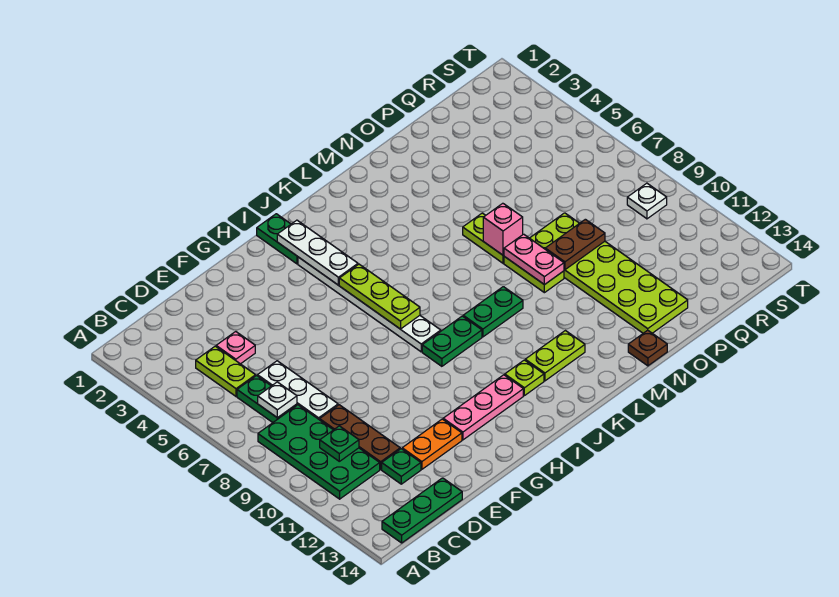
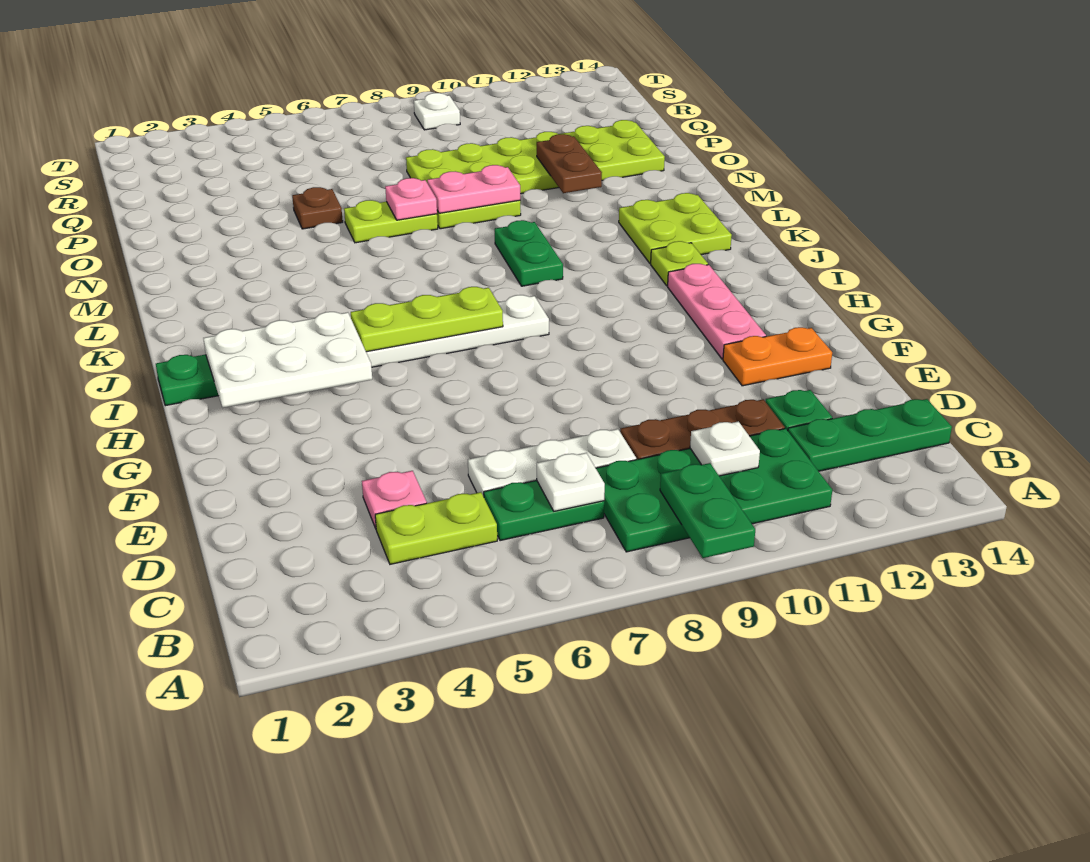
green plate B14:D14 level 1 -> green plate C12:C14 level 1
green plate C10 level 2 -> white plate C10 level 2
orange plate E12:F12 level 1 -> orange plate F12:F13 level 1
white plate I2:I4 level 2 -> white plate H2:I4 level 2
green plate I9:J9 level 1 -> green plate A9:B9 level 2
lime plate K12:L12 level 1 -> lime plate K12:L13 level 1
pink brick N7 level 2 -> pink plate N7 level 2
brown plate N14 level 1 -> brown plate O5 level 1
brown plate O9:P9 level 2 -> brown plate N11:O11 level 2

